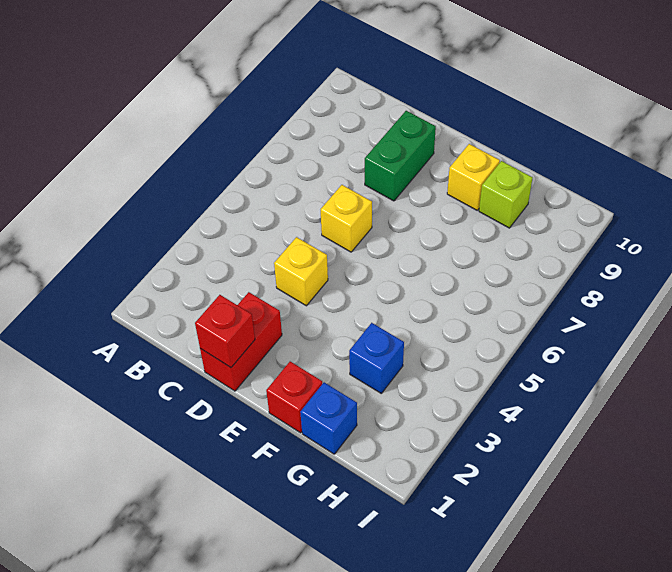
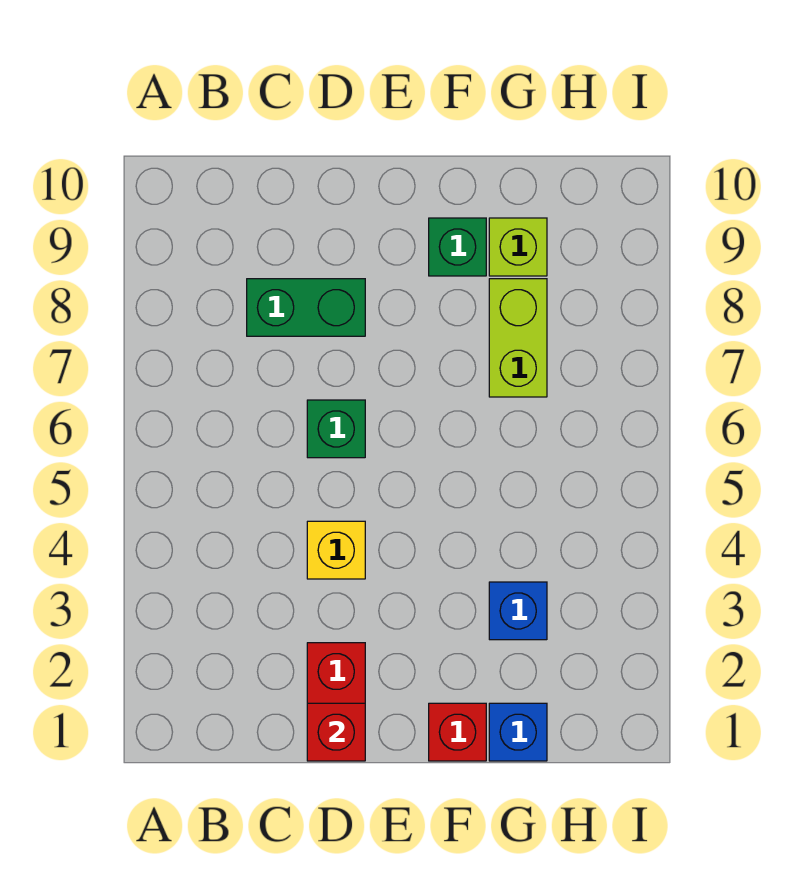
yellow brick D6 level 1 -> green brick D6 level 1
green brick D8:D9 level 1 -> green brick C8:D8 level 1
yellow brick F9 level 1 -> green brick F9 level 1
none -> lime brick G7:G8 level 1

